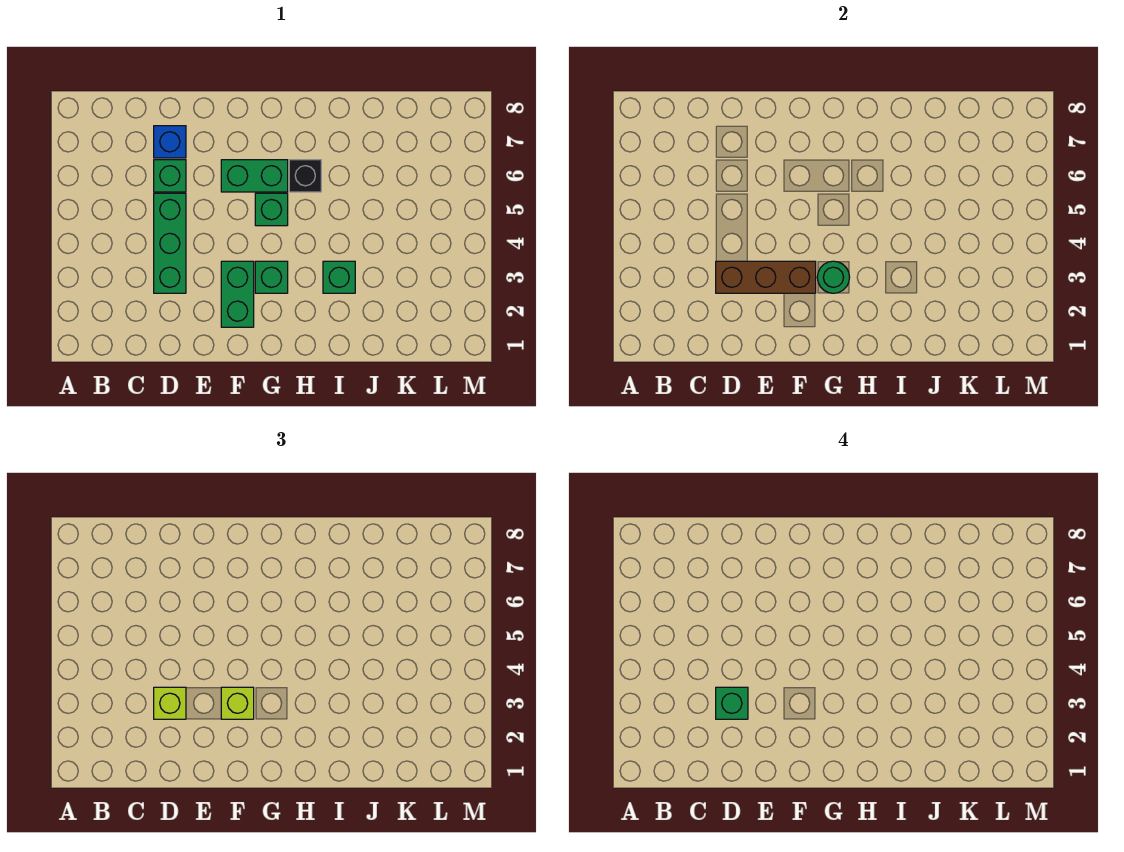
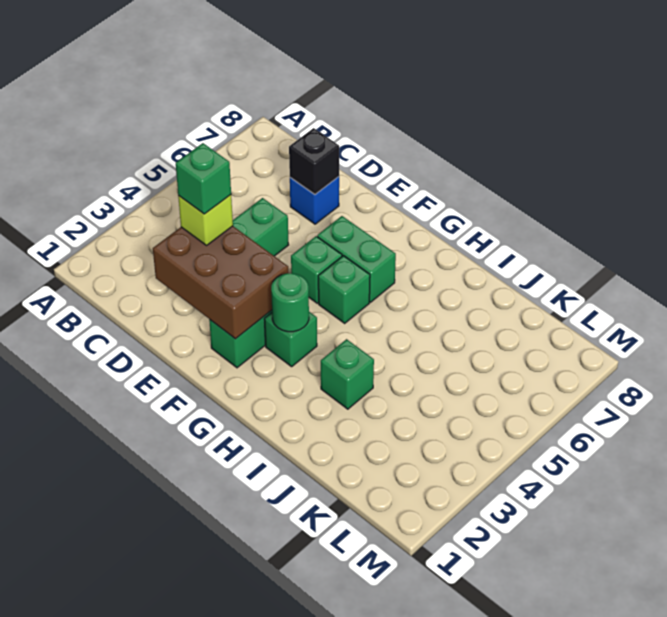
brown brick D3:F3 level 2 -> brown brick D2:F3 level 2
green brick D6 level 1 -> green brick F5 level 1
lime brick F3 level 3 -> none
black brick H6 level 1 -> black brick D7 level 2

